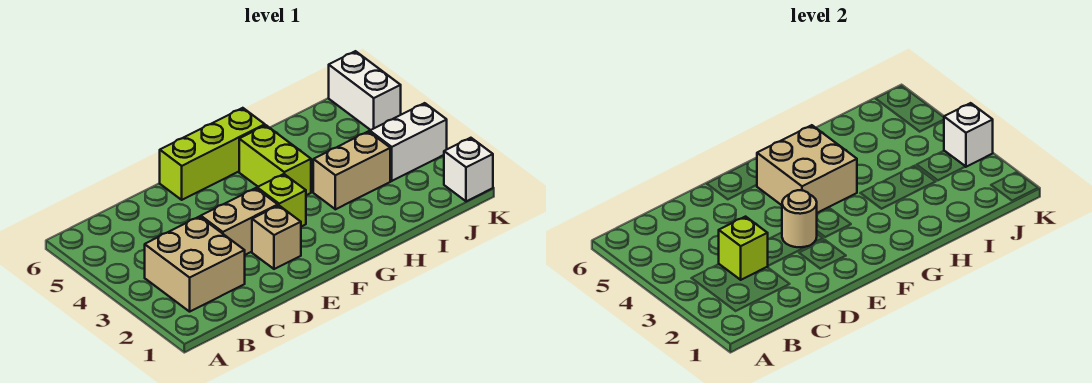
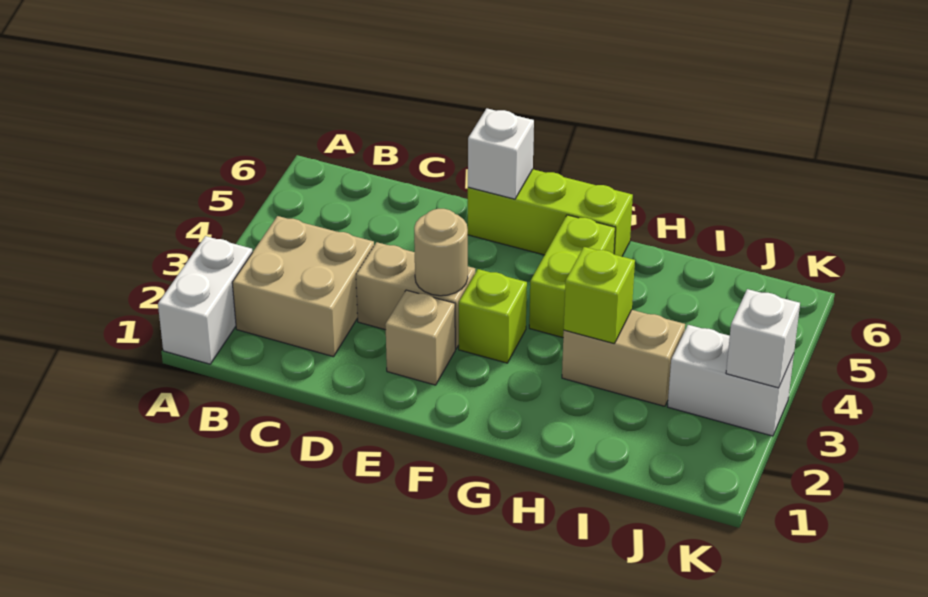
lime brick C3 level 2 -> lime brick H3 level 2
tan brick F4:G5 level 2 -> none
white brick K1 level 1 -> white brick E6 level 2
white brick K5:K6 level 1 -> white brick A1:A2 level 1

